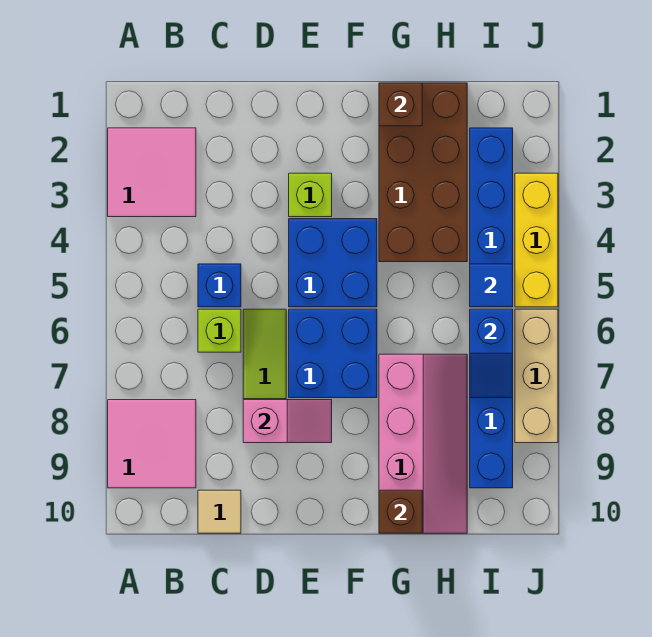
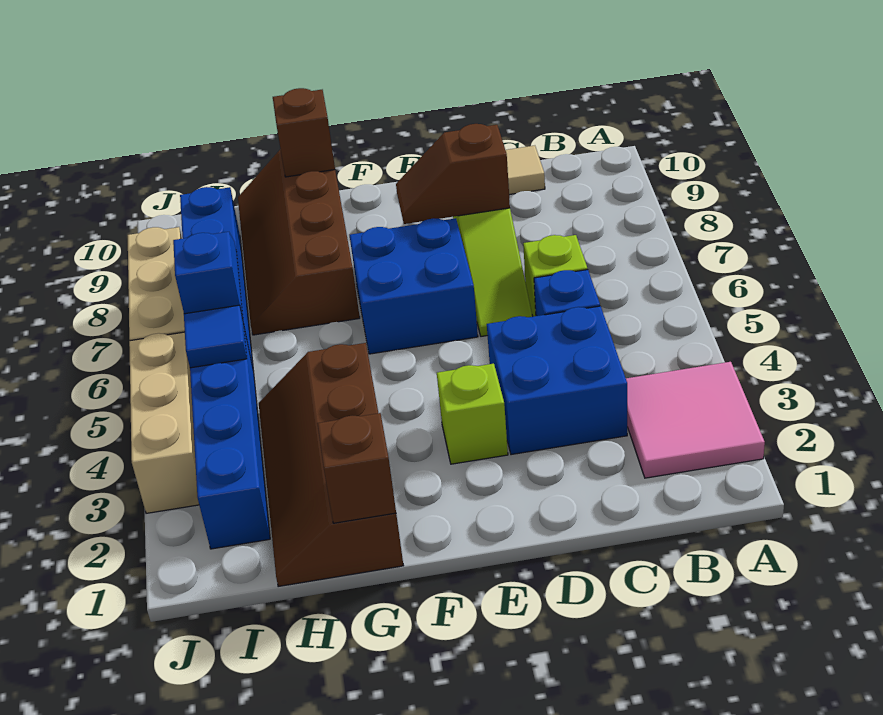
pink tile A8:B9 level 1 -> none
pink slope D8:E8 level 2 top D -> brown slope D8:E8 level 2 top D
blue brick E4:F5 level 1 -> blue brick C3:D4 level 1
brown brick G1:H4 level 1 -> brown slope G1:H4 level 1 top G
pink slope G7:H10 level 1 top G -> brown slope G7:H10 level 1 top G
yellow brick J3:J5 level 1 -> tan brick J3:J5 level 1

